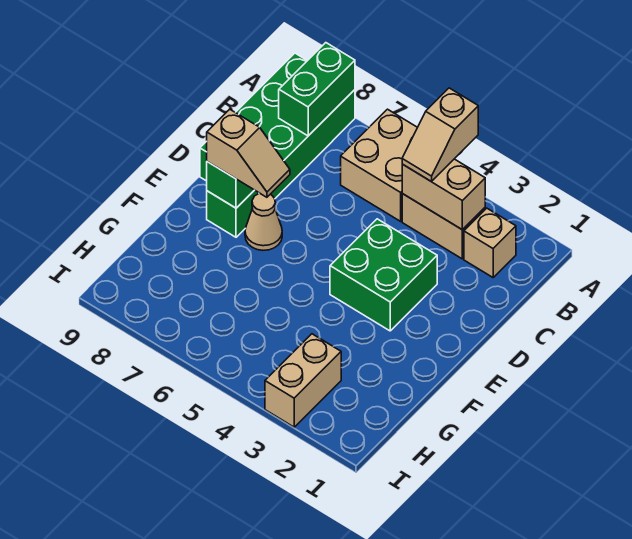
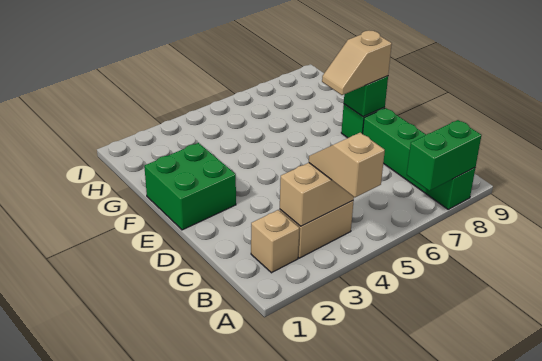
tan brick A5:B6 level 1 -> none
green brick A8:D9 level 1 -> green brick A8:D8 level 1
green brick A8:B8 level 2 -> green brick A7:A8 level 2
green brick D3:E4 level 1 -> green brick E1:F2 level 1
tan cone E7 level 1 -> none
tan brick H3:I3 level 1 -> none

